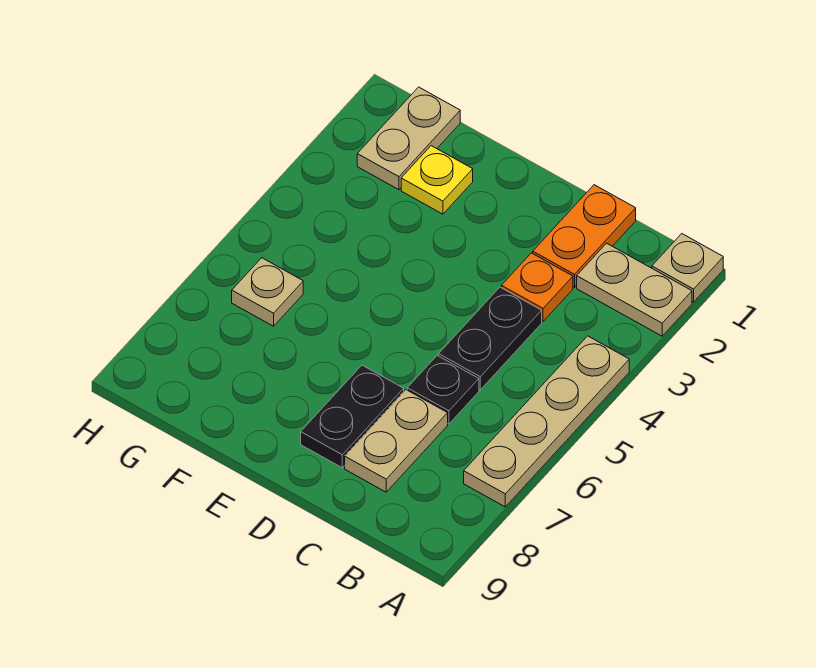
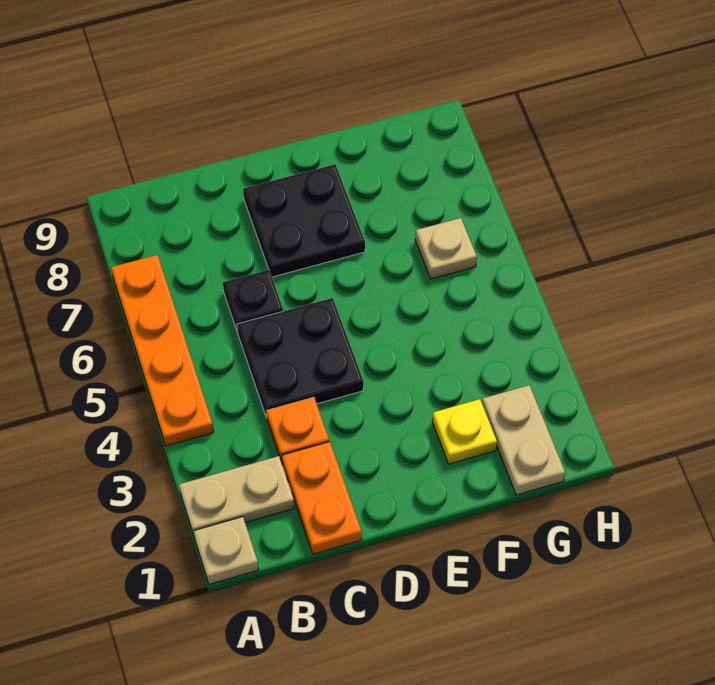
tan plate A4:A7 level 1 -> orange plate A4:A7 level 1
black plate C4:C5 level 1 -> black plate C4:D5 level 1
tan plate C7:C8 level 1 -> none
black plate D7:D8 level 1 -> black plate D7:E8 level 1

